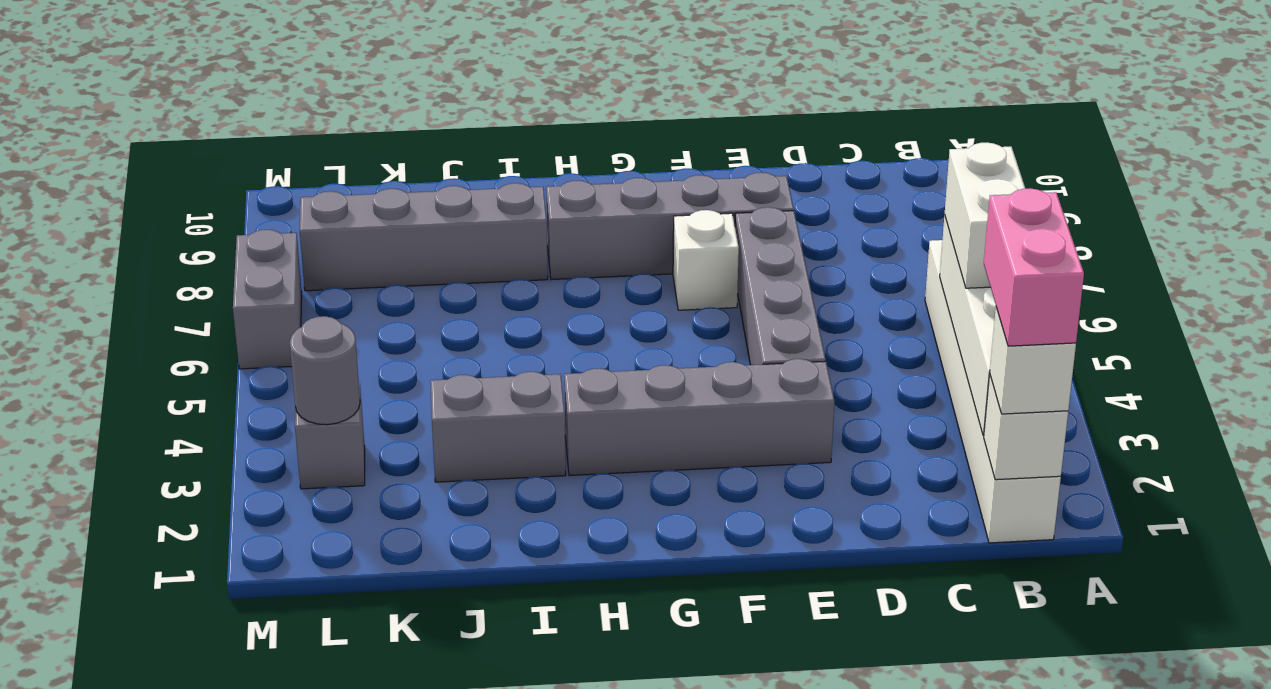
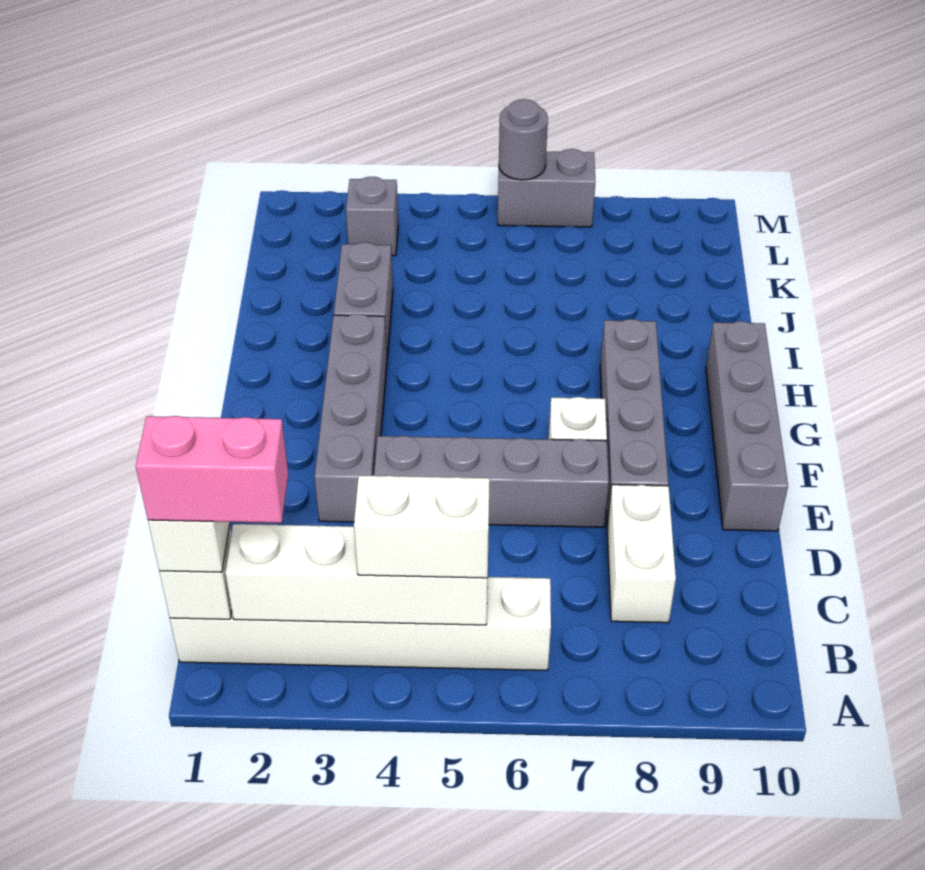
none -> white brick C8:D8 level 1
grey brick I8:L8 level 1 -> grey brick E10:H10 level 1
grey round brick L3 level 2 -> grey round brick M6 level 2

